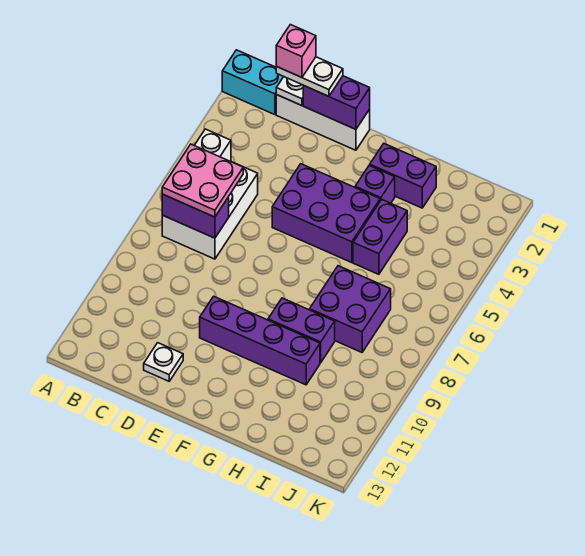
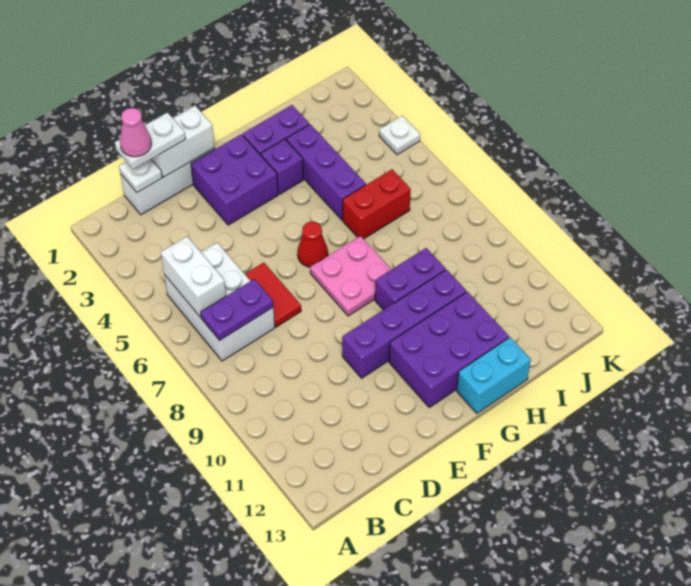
cyan brick A1:B1 level 1 -> cyan brick G13:H13 level 1
pink plate B6:C7 level 3 -> pink plate F7:G8 level 1
purple brick B7:C7 level 2 -> purple plate B7:C7 level 2
pink brick C1 level 4 -> pink cone C1 level 4
purple brick D1:E1 level 2 -> white brick D1:E1 level 2
none -> red tile D6:D7 level 1
white plate D12 level 1 -> white plate K4 level 1
purple brick E4:G5 level 1 -> purple brick F11:H12 level 1
none -> red cone F6 level 1
purple brick H4:H5 level 1 -> purple brick H3:H5 level 1
none -> red brick H6:I6 level 1
purple brick H7:I8 level 1 -> purple brick E2:F3 level 1

